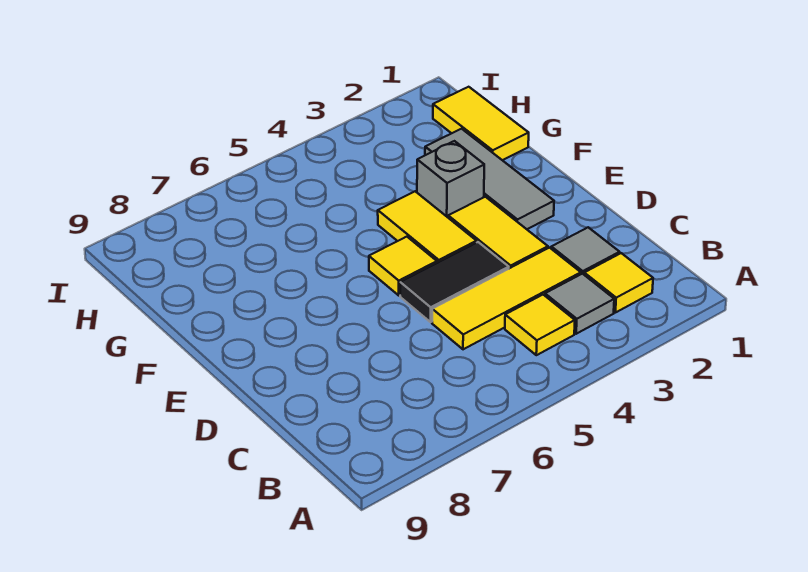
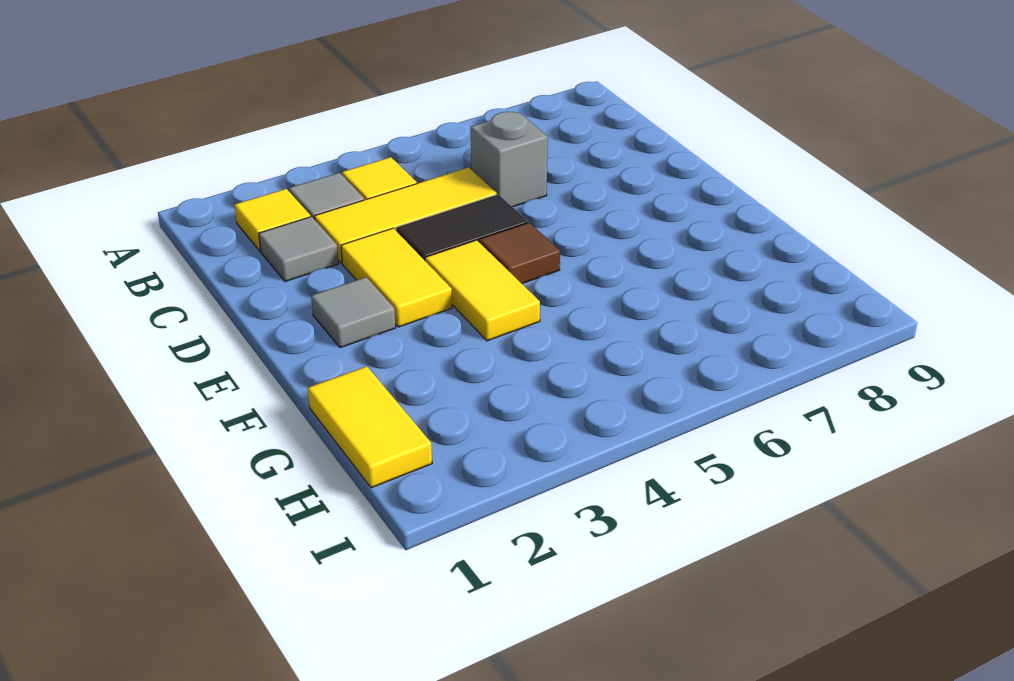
grey tile E2:G2 level 1 -> grey tile E2 level 1
yellow tile E5 level 1 -> brown tile E5 level 1
grey brick F3 level 1 -> grey brick C6 level 1

